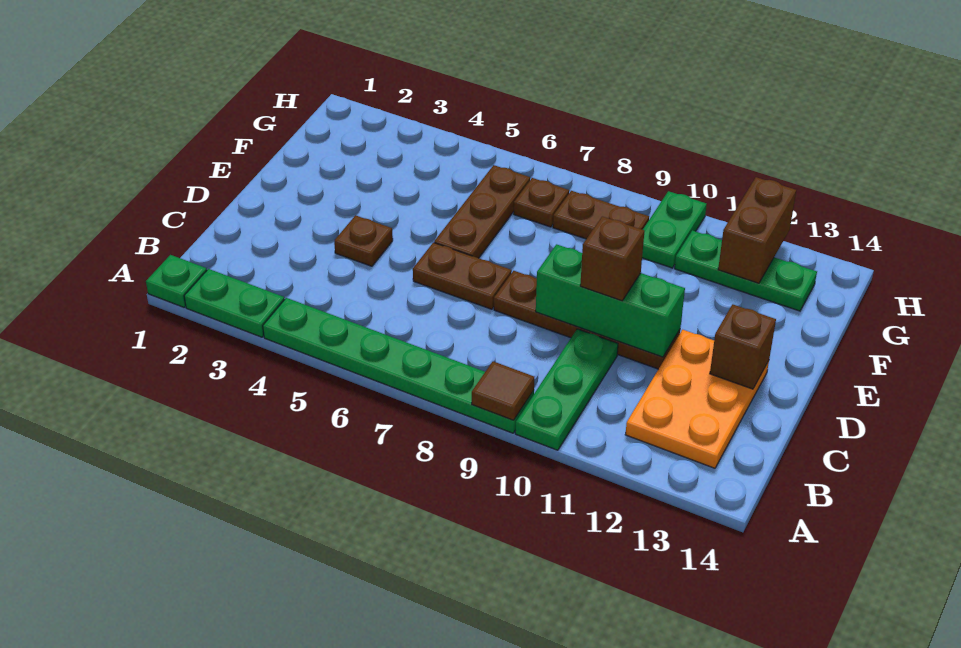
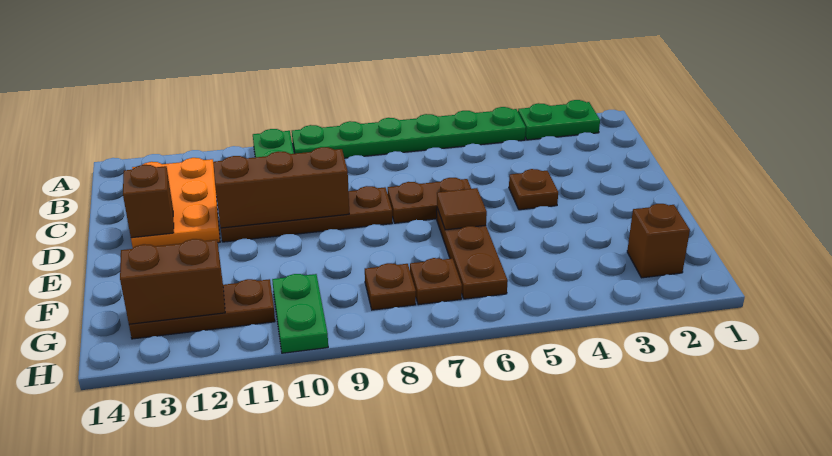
green plate A1 level 1 -> none
brown tile A9 level 2 -> brown tile E6 level 2
green brick D9:D11 level 2 -> brown brick D9:D11 level 2
brown brick D10 level 3 -> brown brick G2 level 1
brown plate G8:G9 level 1 -> brown plate G8 level 1
green plate G11:G13 level 1 -> brown plate G11:G13 level 1
brown brick G12:H12 level 2 -> brown brick G12:G13 level 2

